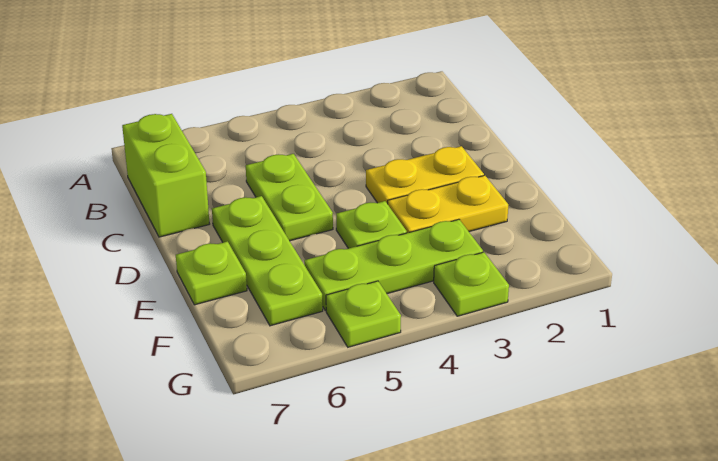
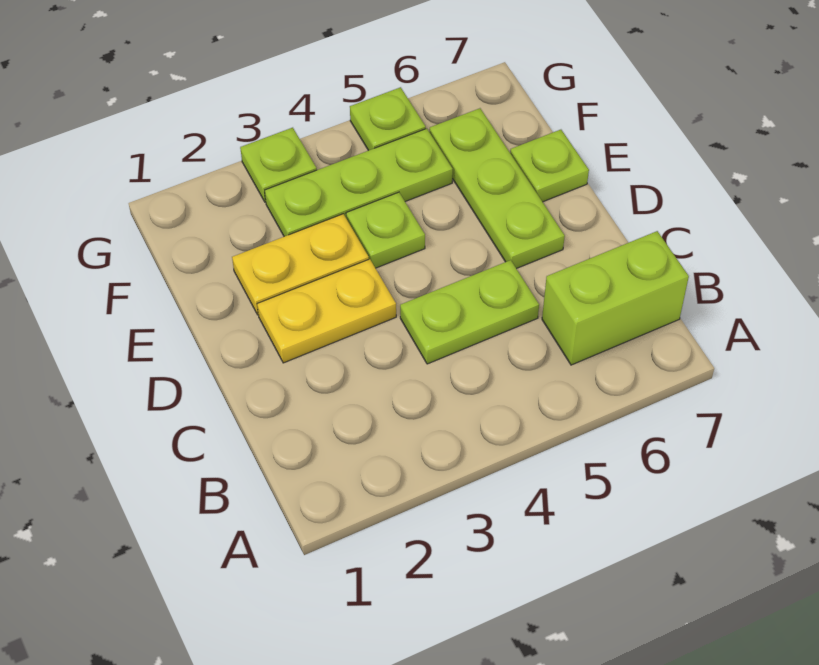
lime brick B7:C7 level 1 -> lime brick B6:B7 level 1
lime plate C5:D5 level 1 -> lime plate C4:C5 level 1

